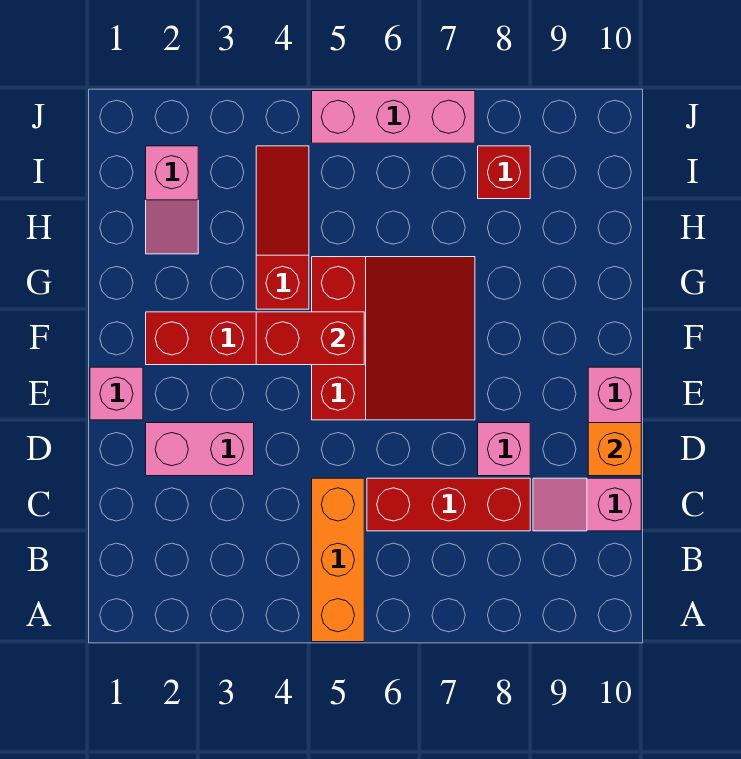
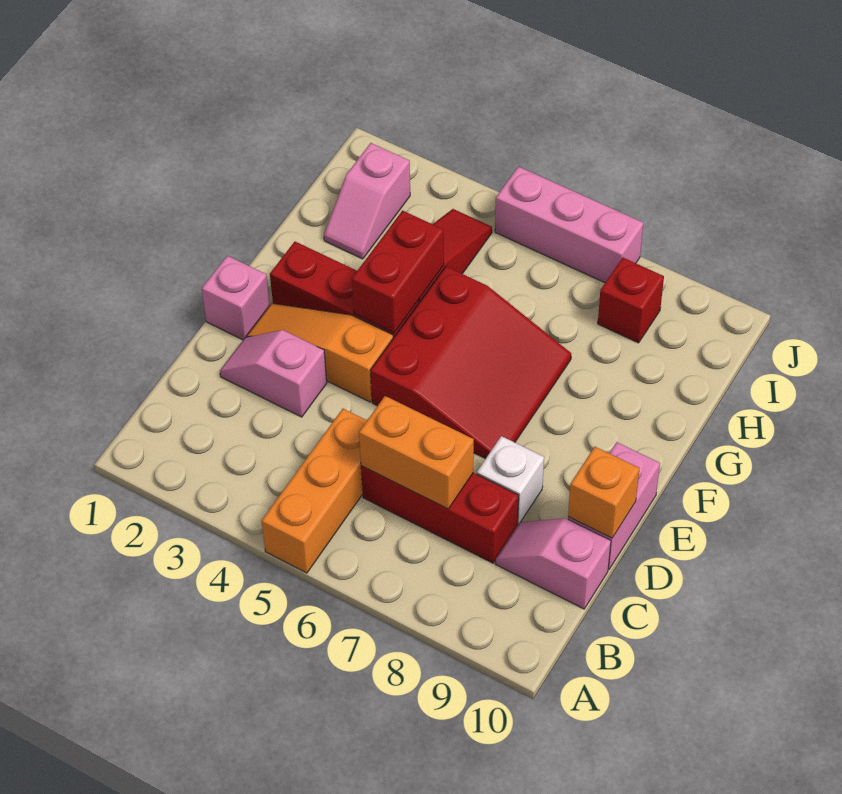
none -> orange brick C6:C7 level 2
pink brick D2:D3 level 1 -> pink slope D2:D3 level 1 top 3
pink brick D8 level 1 -> white brick D8 level 1
none -> orange slope E2:E4 level 1 top 4
red brick F4:F5 level 2 -> red brick F4:G4 level 2

